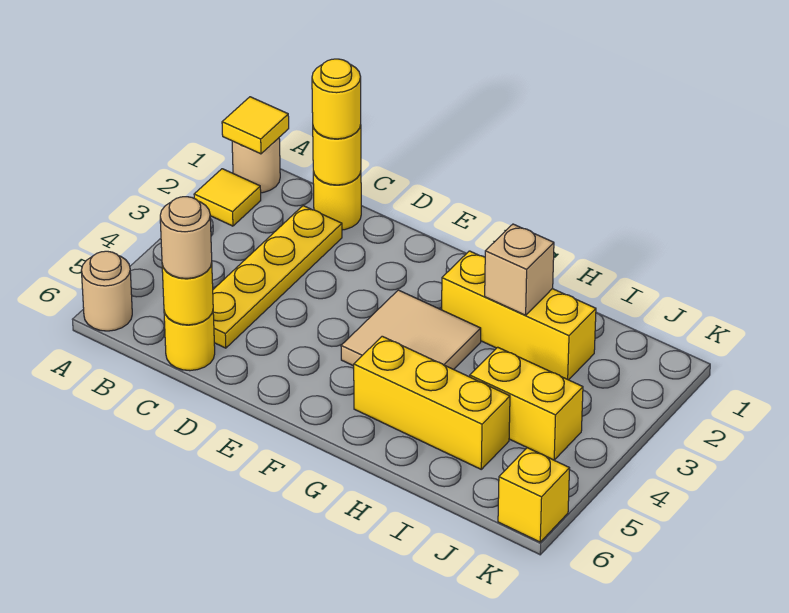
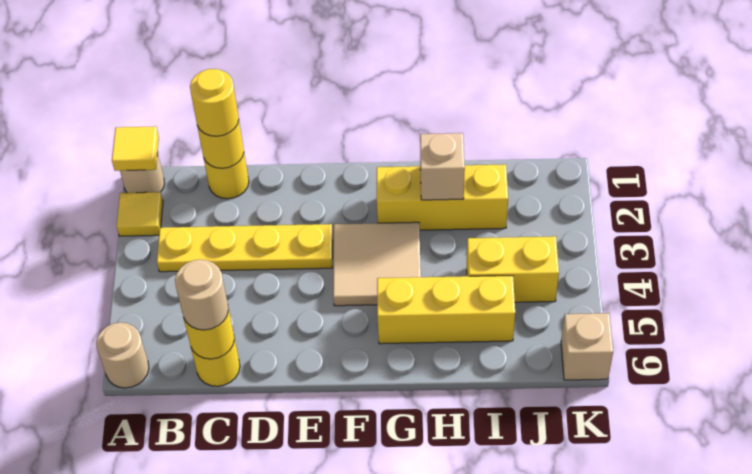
yellow plate C2:C5 level 1 -> yellow plate B3:E3 level 1
yellow brick K6 level 1 -> tan brick K6 level 1

